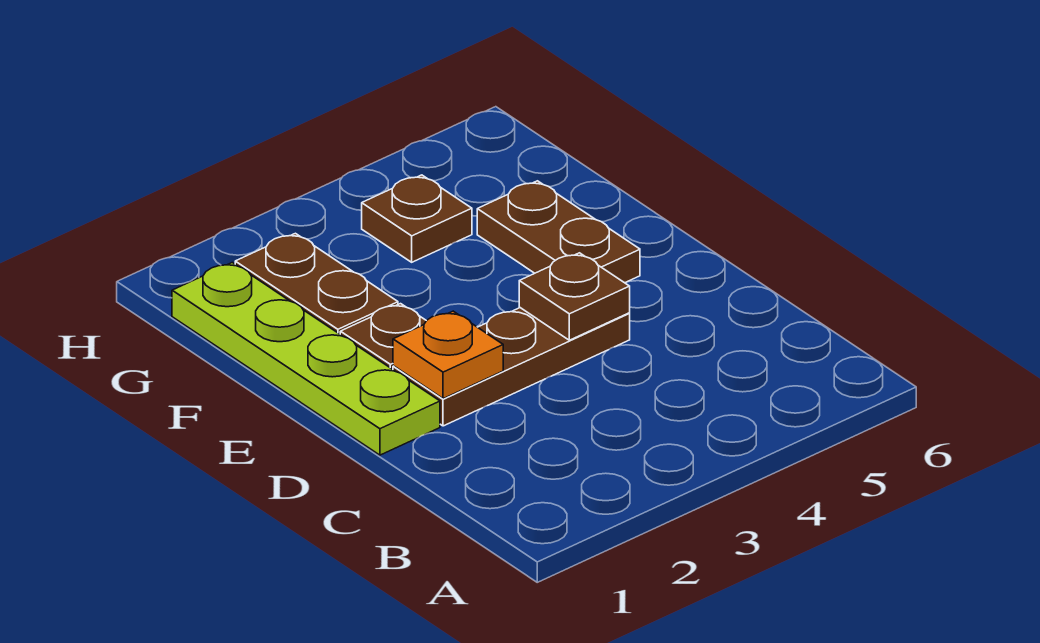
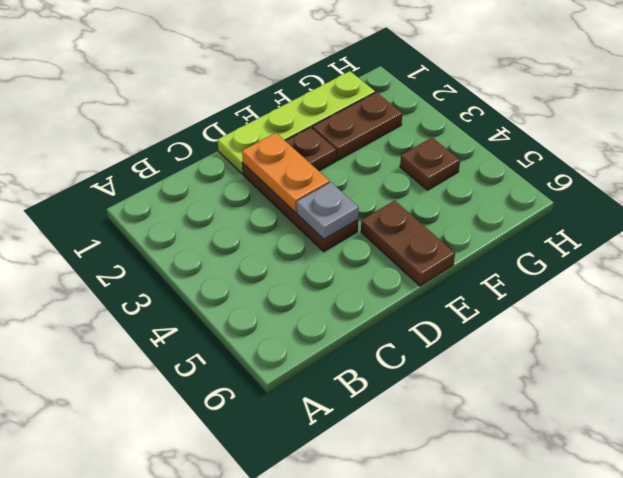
orange plate D2 level 2 -> orange plate D2:D3 level 2
brown plate D4 level 2 -> grey plate D4 level 2
brown plate E5:F5 level 1 -> brown plate E5:E6 level 1

